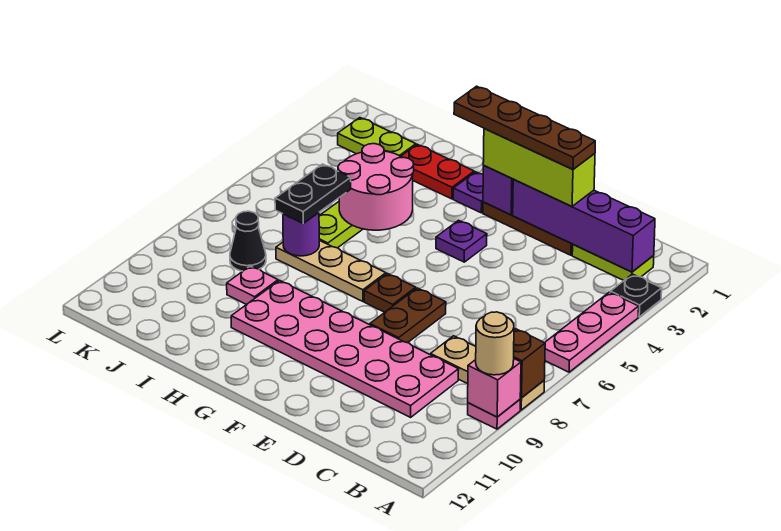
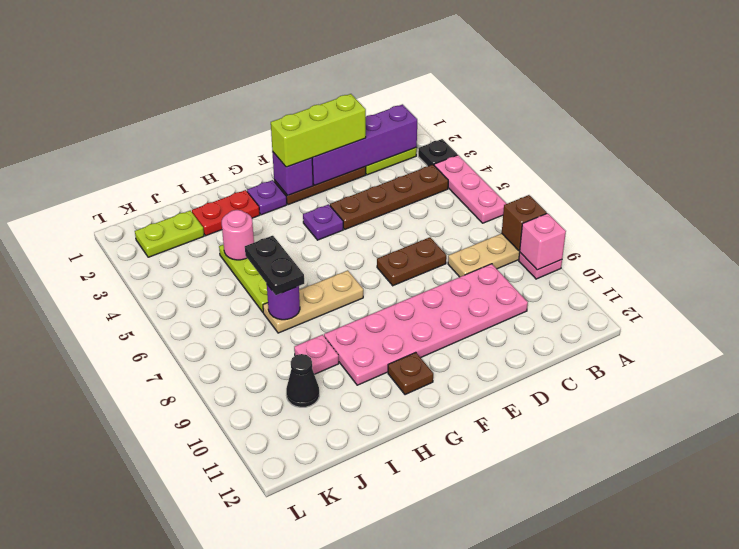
tan round brick A9 level 3 -> none
brown plate D2:G2 level 4 -> brown plate B4:E4 level 1
brown plate E7:E8 level 1 -> brown plate D7:E7 level 1
brown plate F7 level 1 -> brown plate G11 level 1
pink round brick H4:I5 level 2 -> pink round brick I4 level 2
black cone J8 level 1 -> black cone J10 level 1

